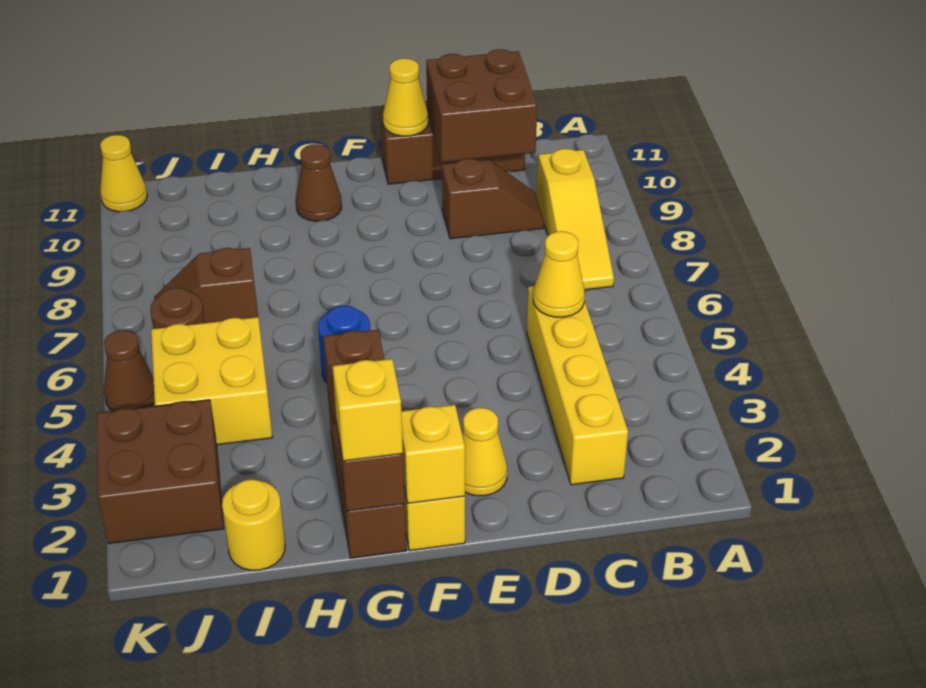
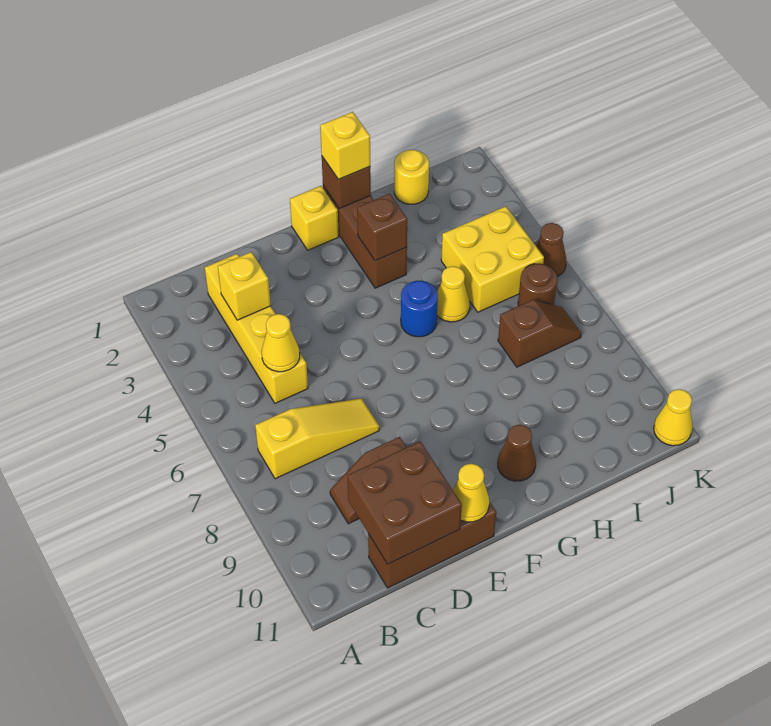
yellow slope B7:B9 level 1 top 9 -> yellow slope B7:D7 level 1 top B
yellow cone E2 level 1 -> yellow cone H5 level 1
yellow brick F1 level 2 -> yellow brick C3 level 2
brown brick J2:K3 level 1 -> none

